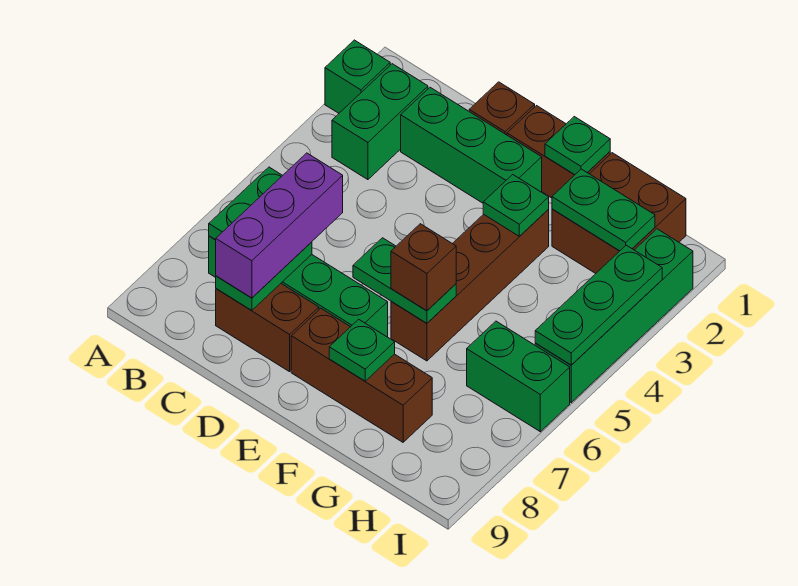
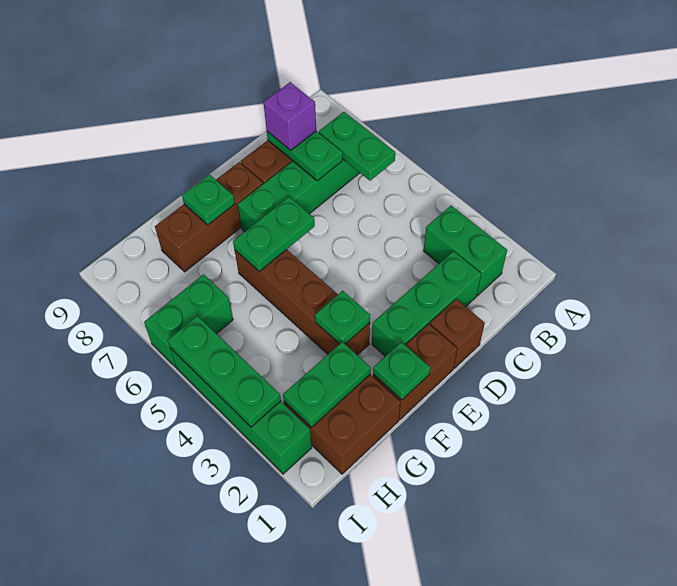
green brick A2 level 1 -> none
purple brick C6:C8 level 3 -> purple brick C8 level 3
brown brick F6 level 3 -> none

